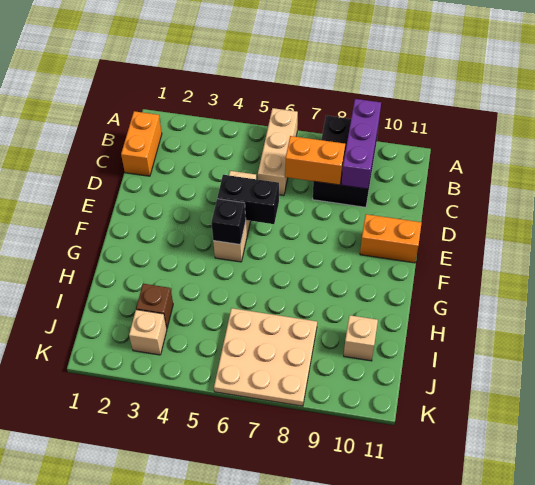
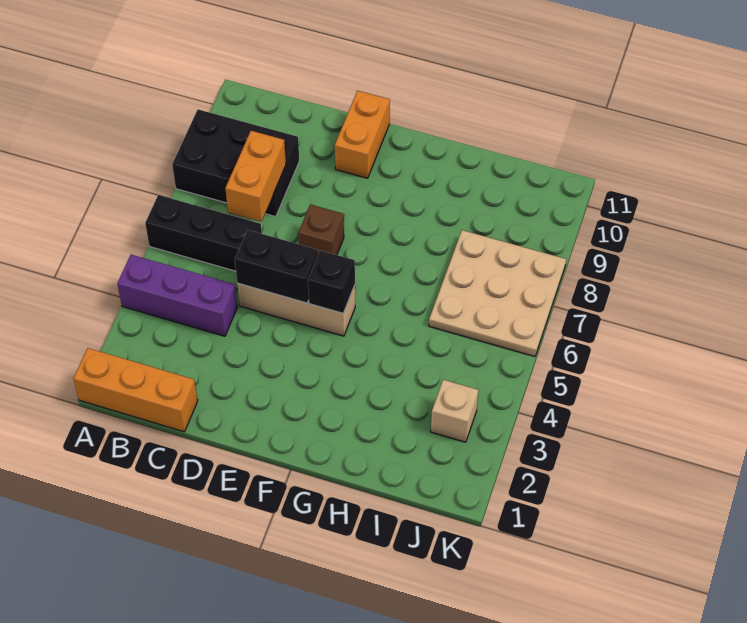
tan brick A6:C6 level 1 -> black brick A6:C6 level 1
purple brick A9:C9 level 2 -> purple brick A4:C4 level 1
orange brick B1:C1 level 1 -> orange brick A1:C1 level 1
black brick E5:E6 level 2 -> black brick D5:E5 level 2
brown brick I3 level 1 -> brown brick E7 level 1
tan brick I10 level 1 -> none

